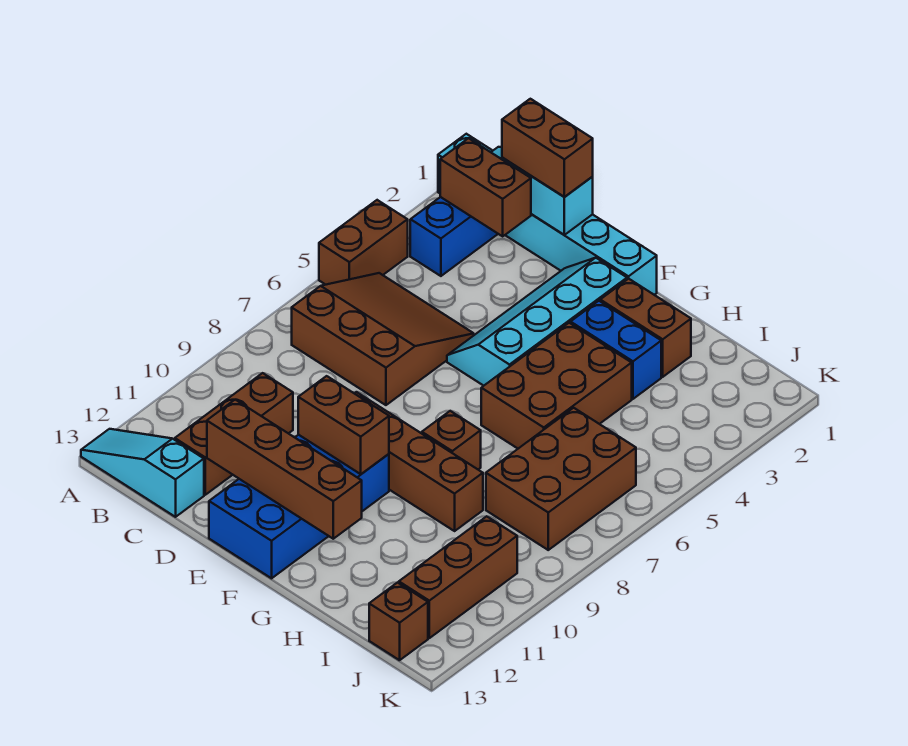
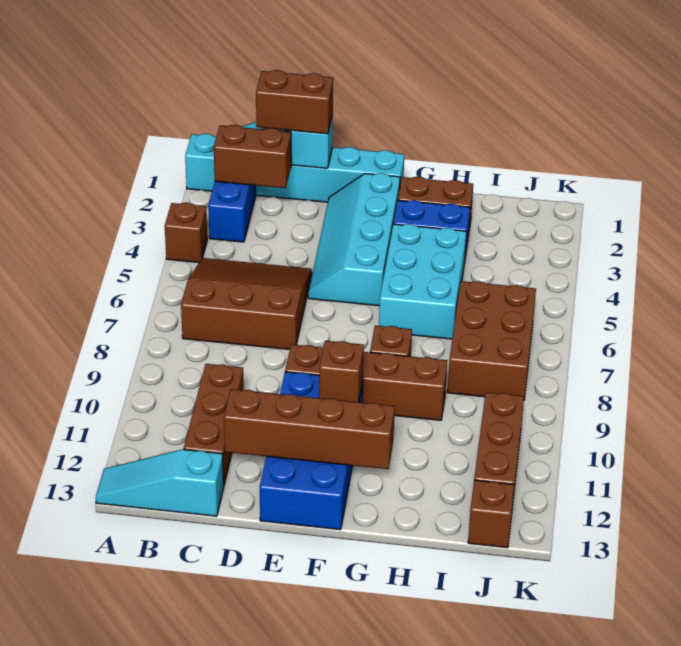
brown brick A4:A5 level 1 -> brown brick A4 level 1
brown brick E10:F10 level 2 -> brown brick F10 level 2
brown brick G4:H6 level 1 -> cyan brick G4:H6 level 1

